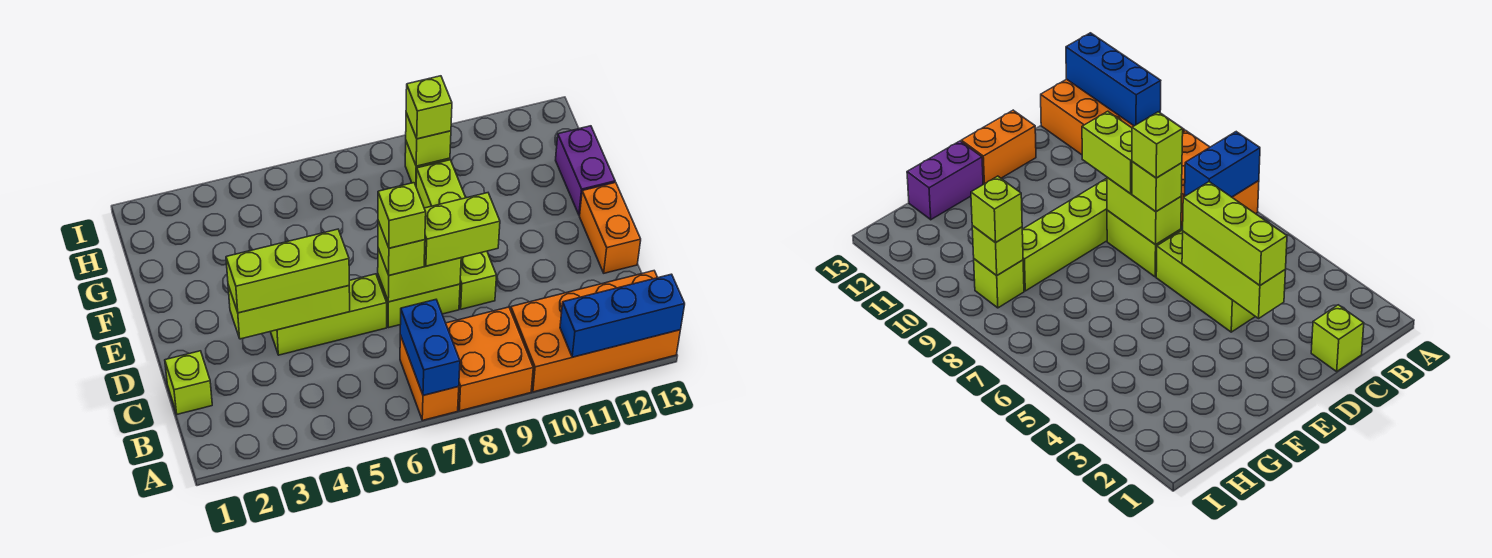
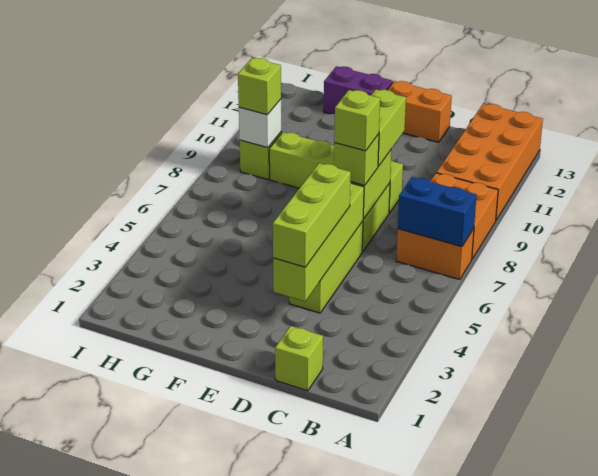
blue brick A11:A13 level 2 -> none
lime brick D3:D5 level 2 -> lime brick D3:D6 level 2
lime brick H9 level 2 -> white brick H9 level 2

